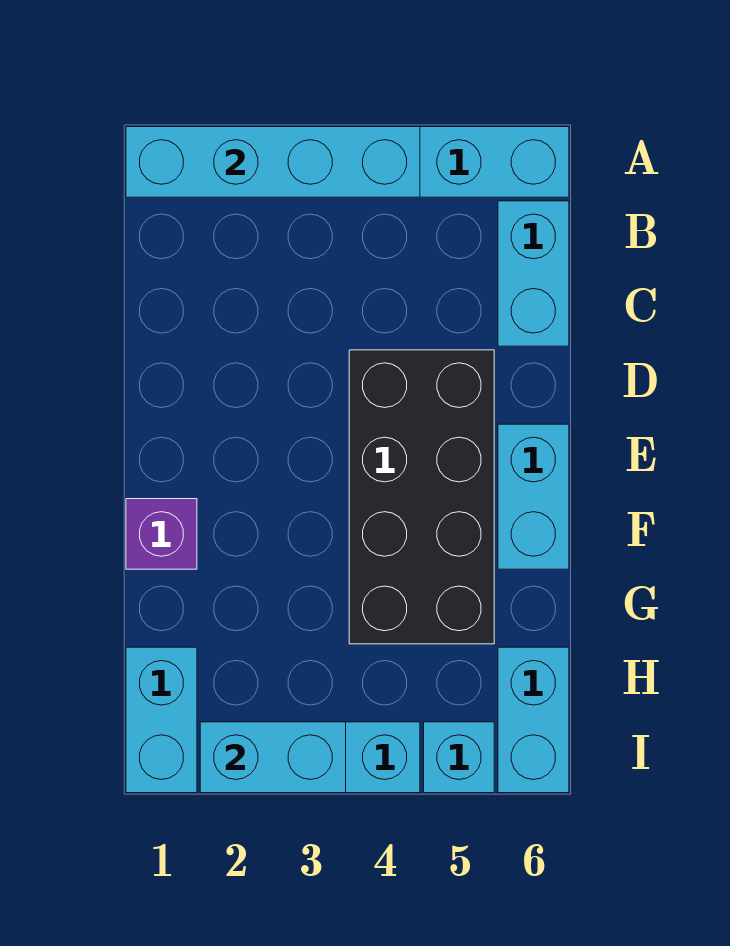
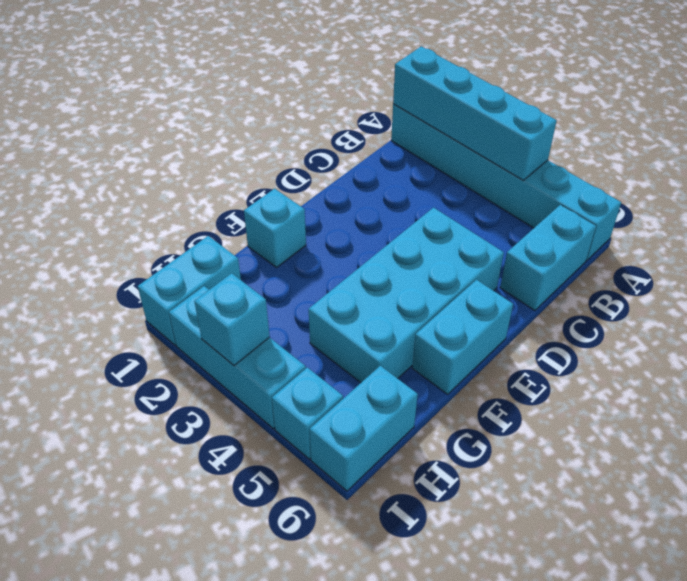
black brick D4:G5 level 1 -> cyan brick D4:G5 level 1
purple brick F1 level 1 -> cyan brick F1 level 1
cyan brick I2:I3 level 2 -> cyan brick I3 level 2

